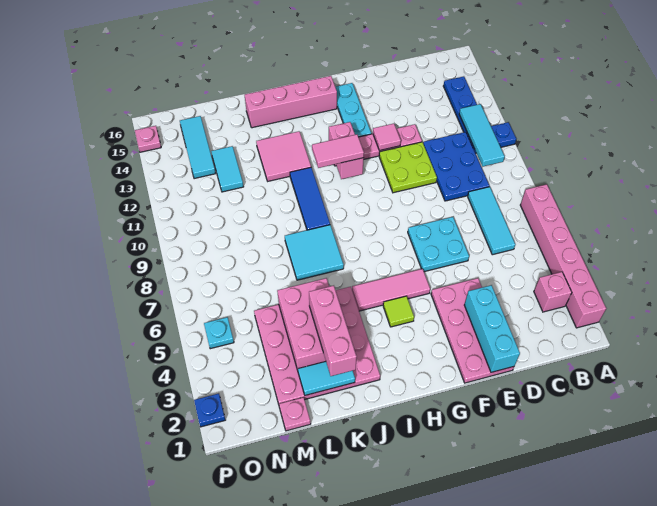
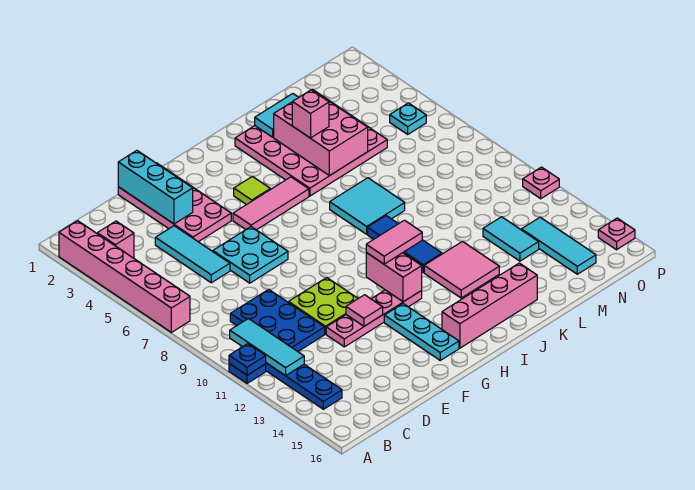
cyan tile C6:C8 level 1 -> cyan tile D4:D6 level 1
pink brick K2:K4 level 3 -> pink brick K4 level 3
pink plate M1 level 1 -> pink plate P11 level 1
blue plate P2 level 1 -> blue plate A11 level 2

